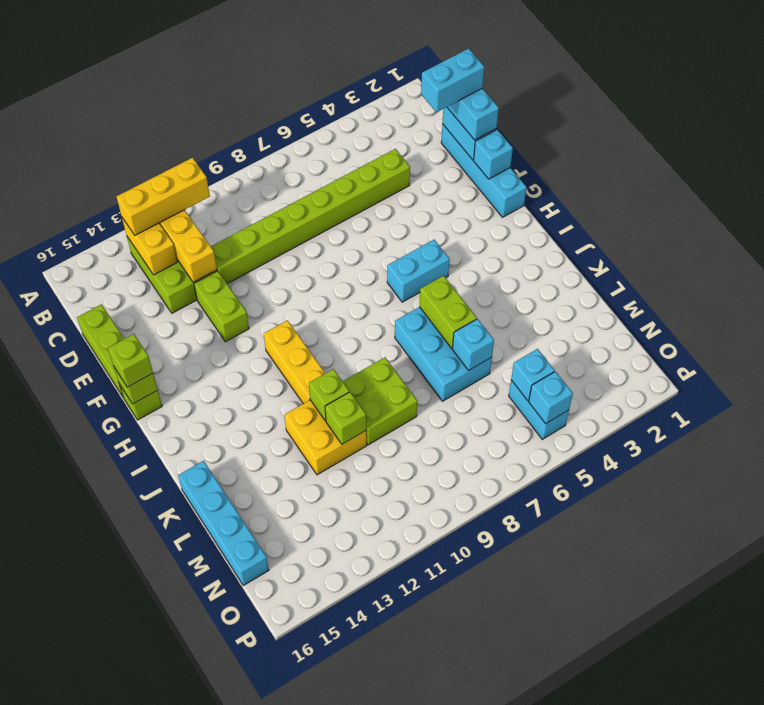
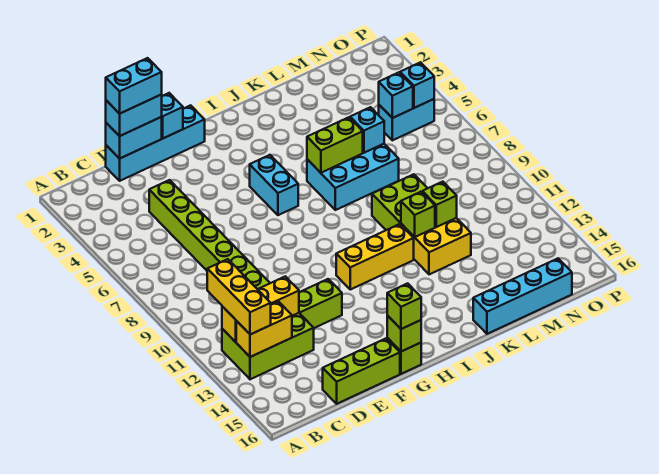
cyan brick D1:D2 level 4 -> cyan brick D1:E1 level 4

